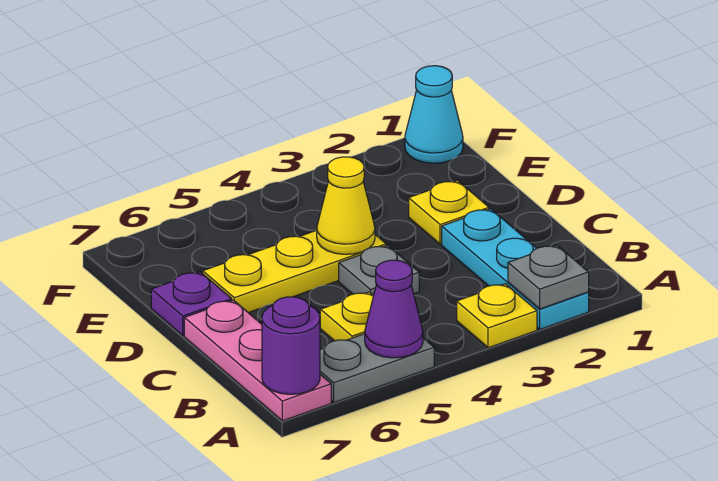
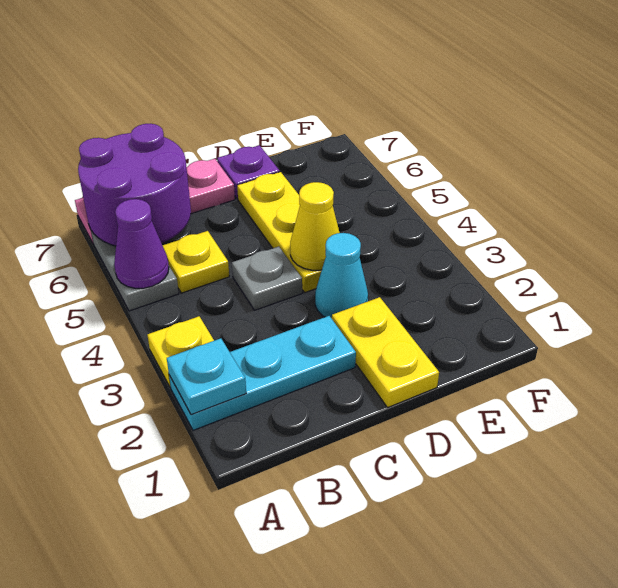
grey plate A2 level 2 -> cyan plate A2 level 2
purple round brick A7 level 2 -> purple round brick A6:B7 level 2
yellow plate D2 level 1 -> yellow plate D1:D2 level 1
cyan cone F1 level 1 -> cyan cone D3 level 1

